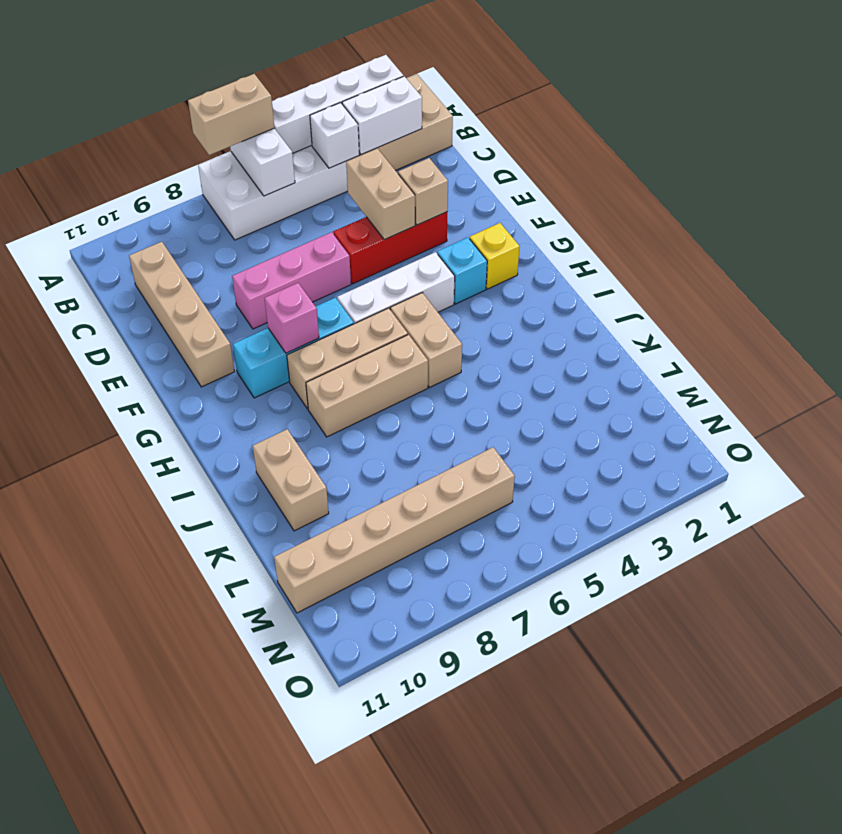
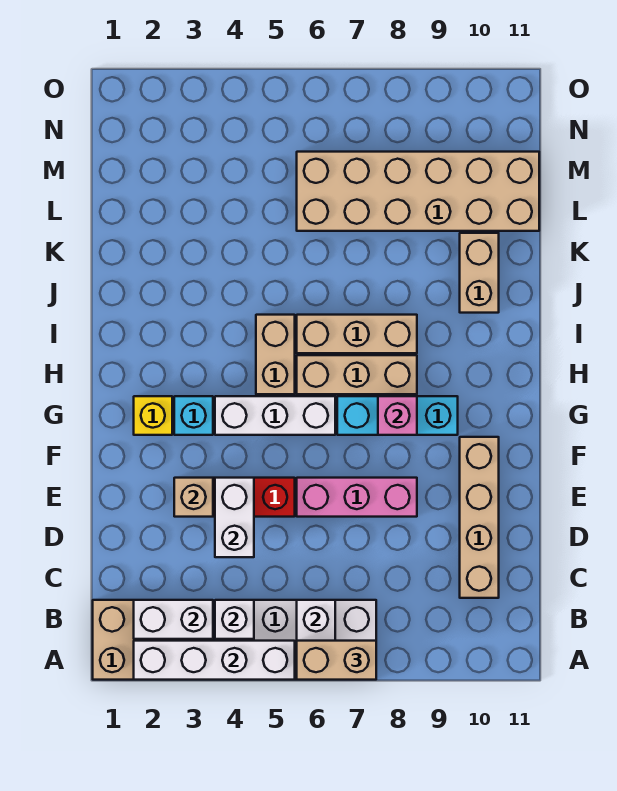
tan brick D4:E4 level 2 -> white brick D4:E4 level 2
tan brick M6:M11 level 1 -> tan brick L6:M11 level 1

